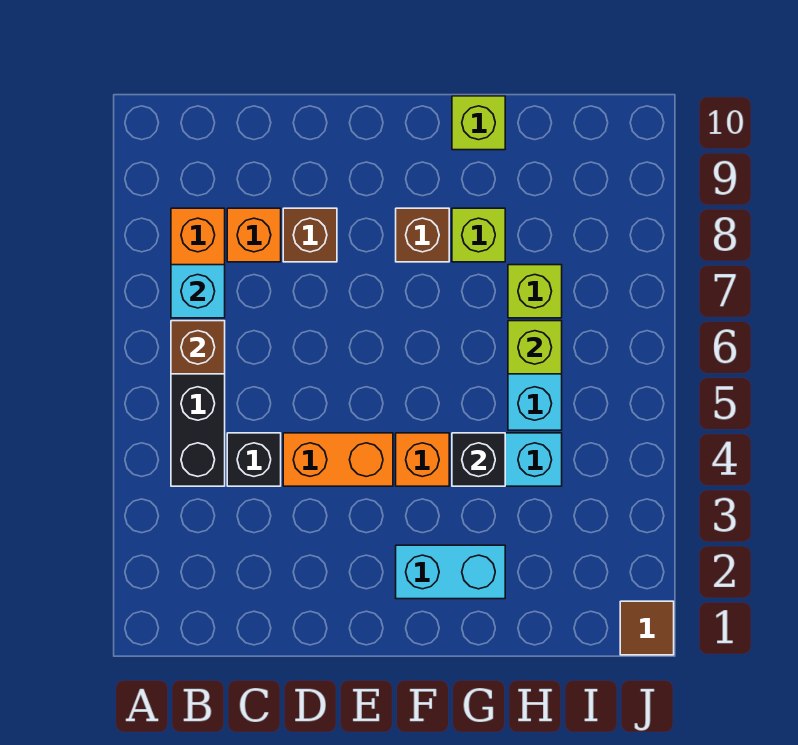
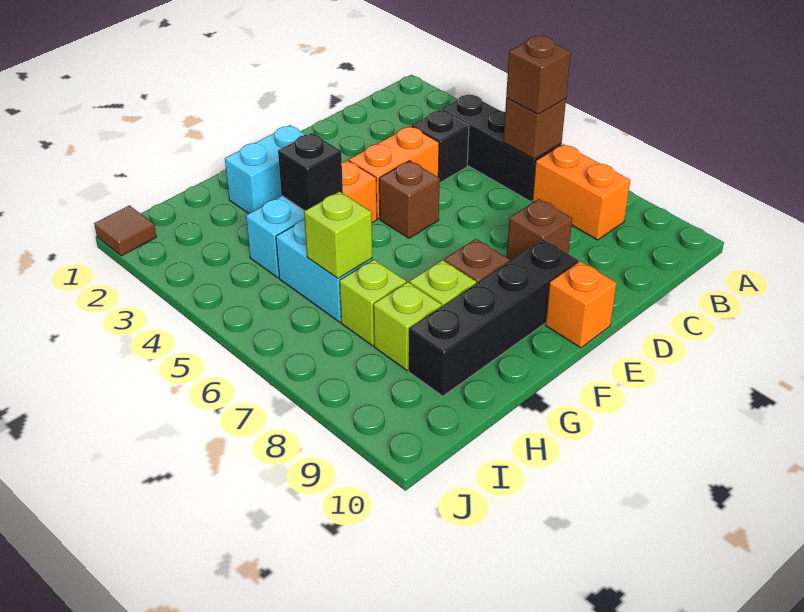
none -> brown brick B6 level 3
cyan brick B7 level 2 -> none
orange brick C8 level 1 -> orange brick E10 level 1
none -> brown brick E5 level 1
none -> black brick E9:H9 level 1
lime brick G10 level 1 -> lime brick H8 level 1

